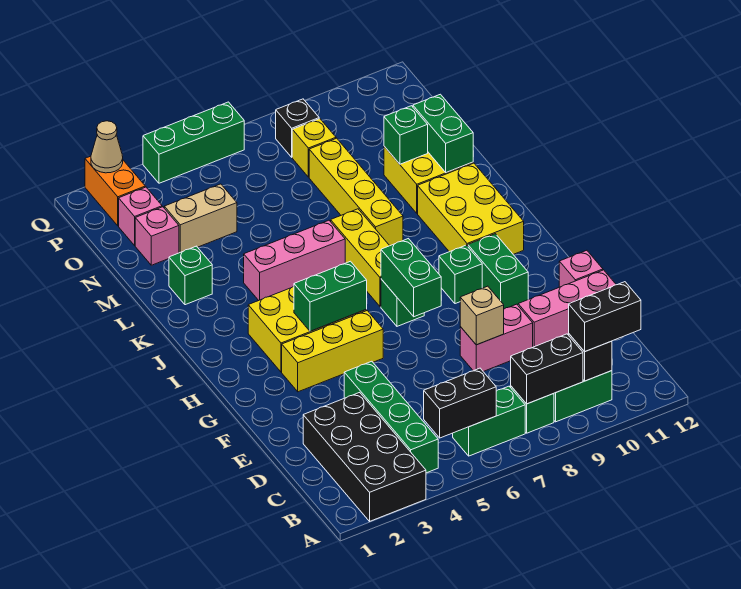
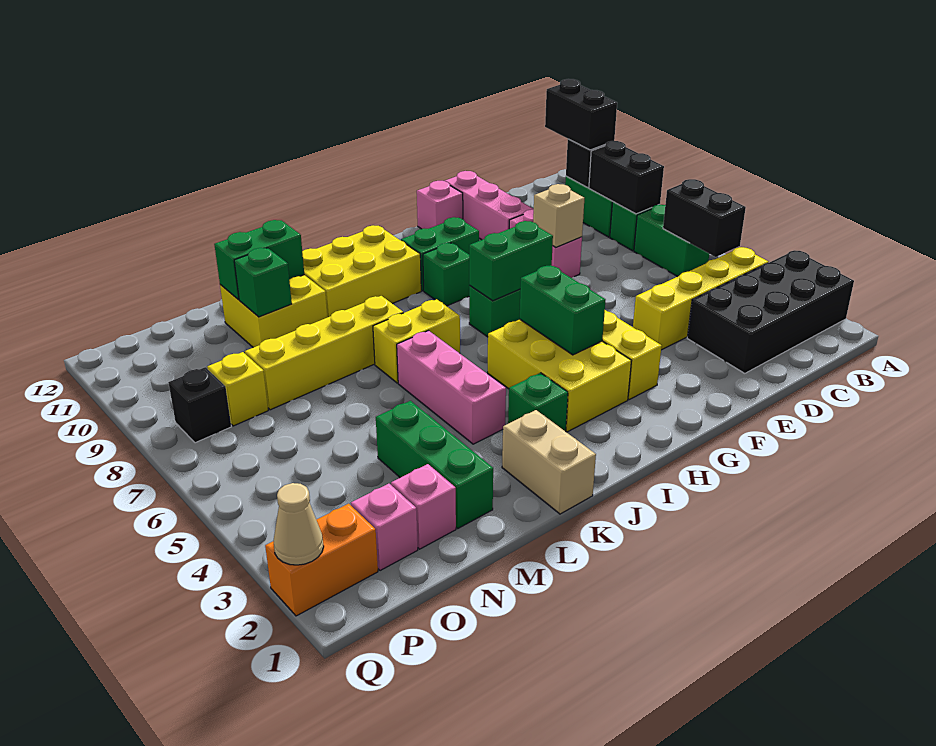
green brick B4:E4 level 1 -> yellow brick B4:E4 level 1
yellow brick I7:K7 level 1 -> yellow brick J7:K7 level 1
green brick L2 level 1 -> green brick J3 level 1
tan brick N3:N4 level 1 -> tan brick K1:K2 level 1
green brick Q4:Q6 level 1 -> green brick M2:M4 level 1

